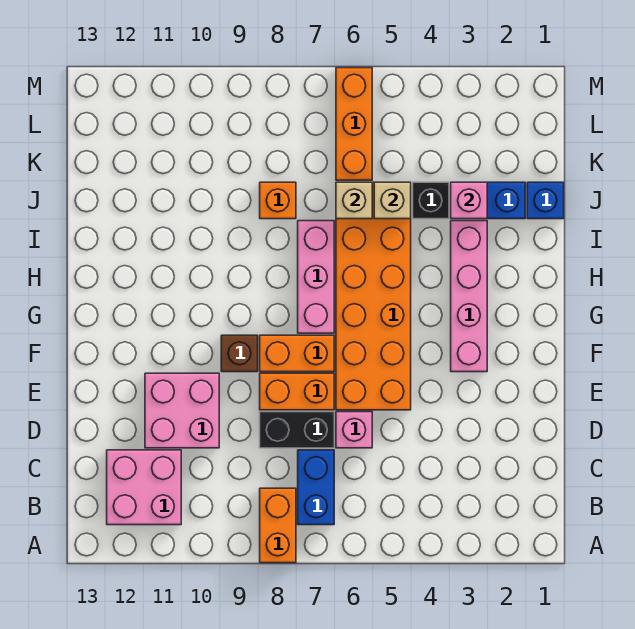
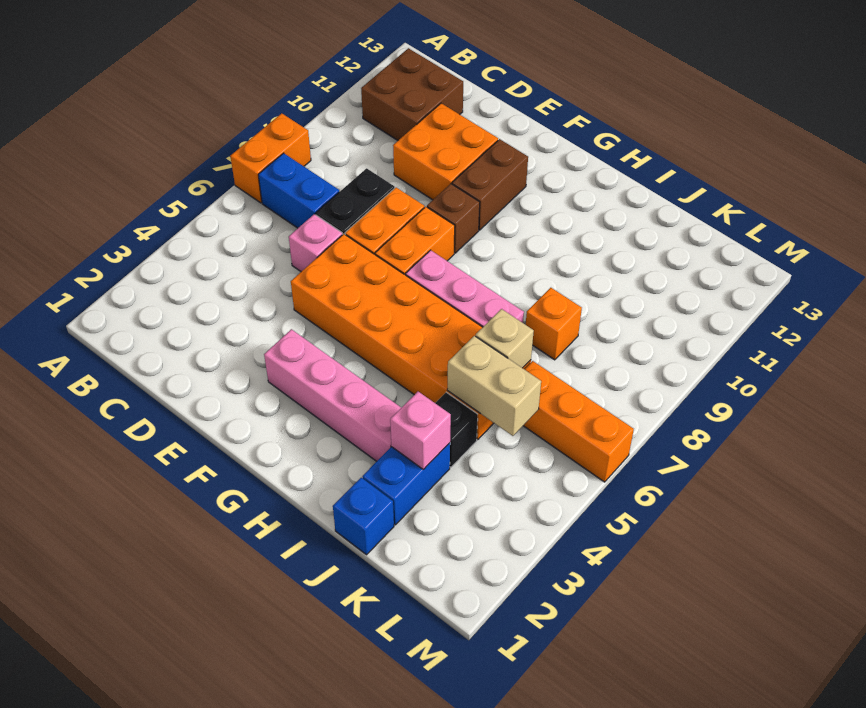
orange brick A8:B8 level 1 -> orange brick A7:A8 level 1
pink brick B11:C12 level 1 -> brown brick B11:C12 level 1
pink brick D10:E11 level 1 -> orange brick D10:E11 level 1
none -> brown brick F10:F11 level 1
tan brick J5 level 2 -> tan brick J5:K5 level 2

